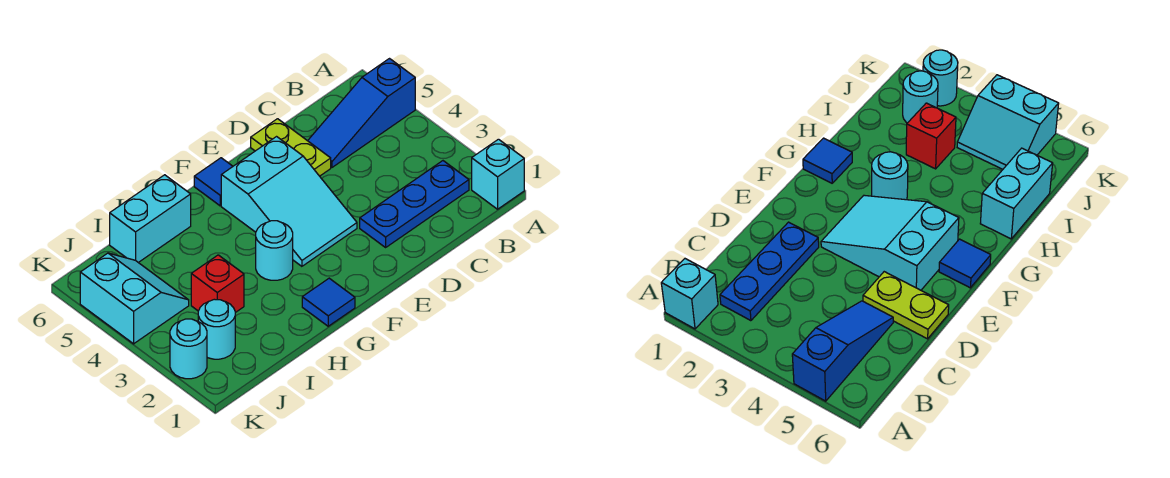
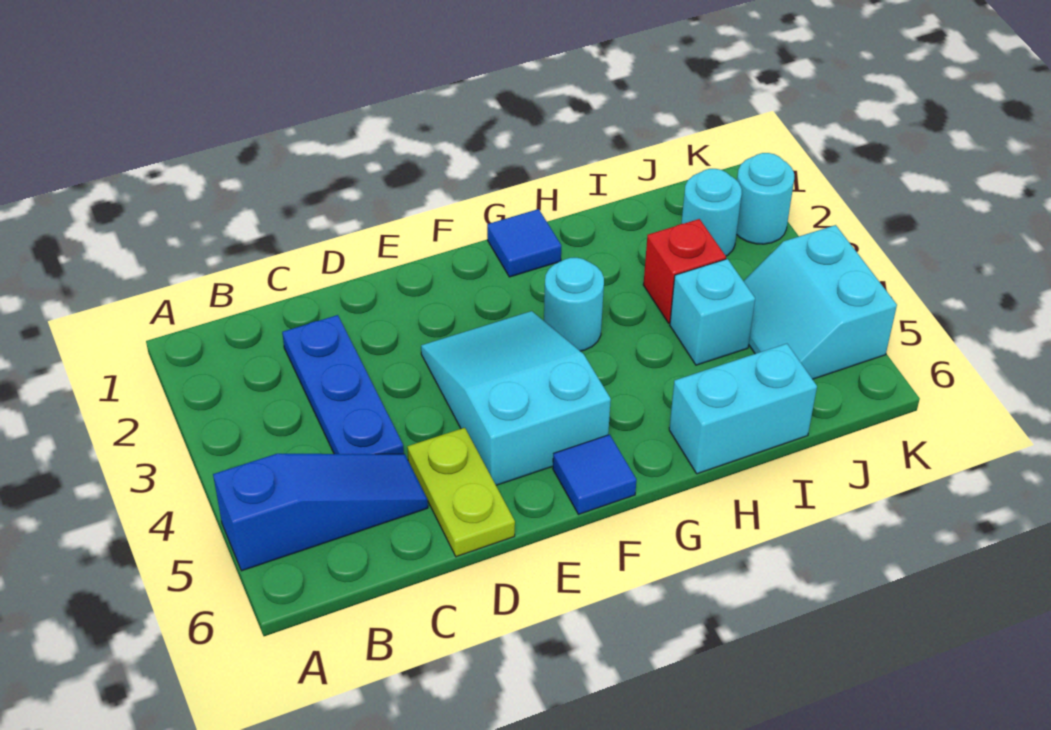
cyan brick A1 level 1 -> cyan brick I4 level 1
blue plate B2:D2 level 1 -> blue plate C2:C4 level 1

